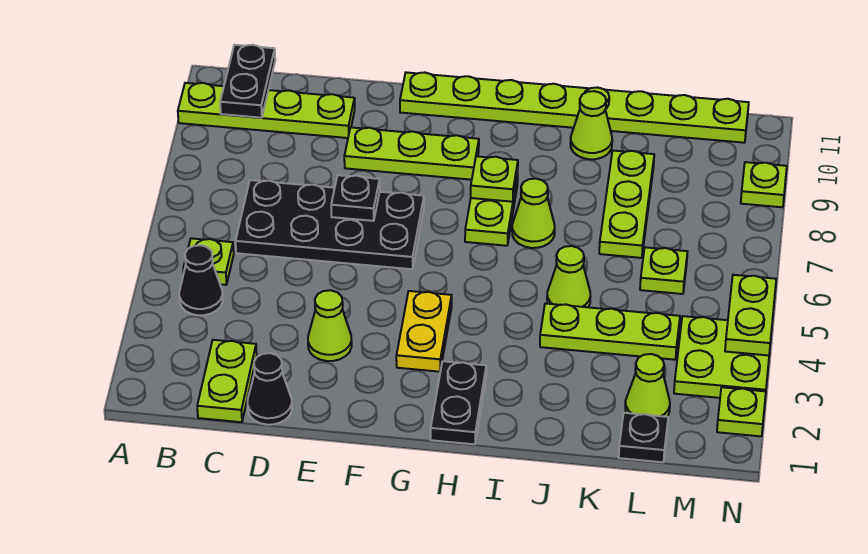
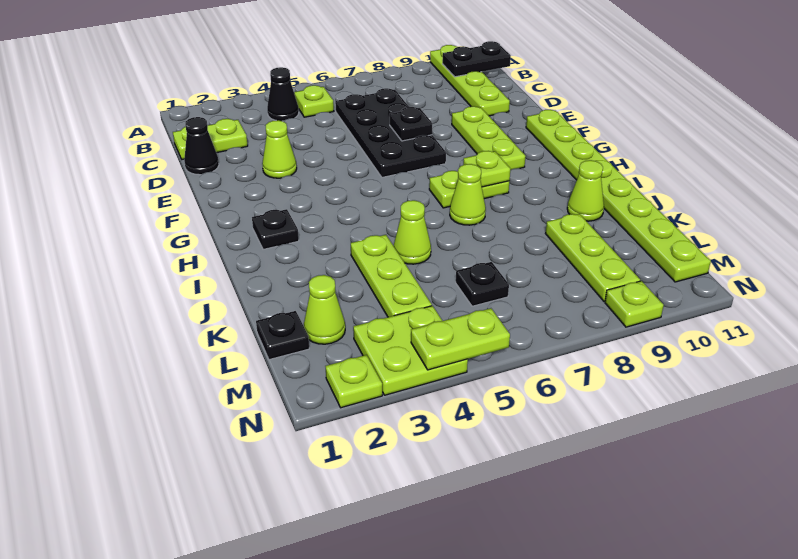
yellow plate G3:G4 level 1 -> none
black plate H1:H2 level 1 -> black plate H2 level 1
lime plate K7:K9 level 1 -> lime plate K9:M9 level 1
lime plate L6 level 1 -> black plate L6 level 1

